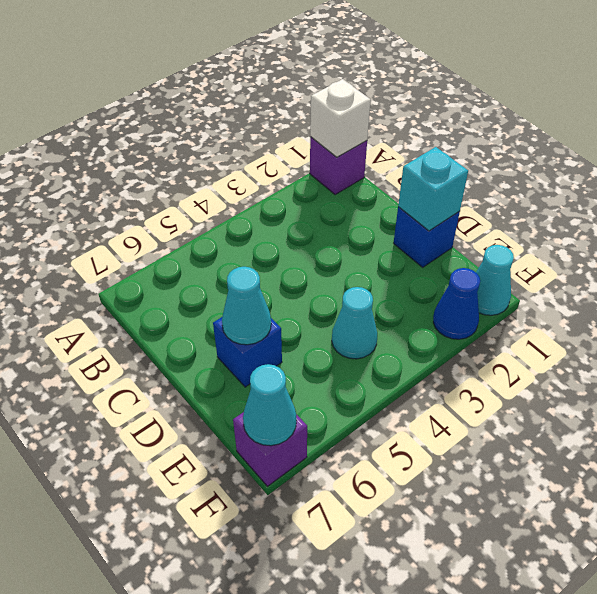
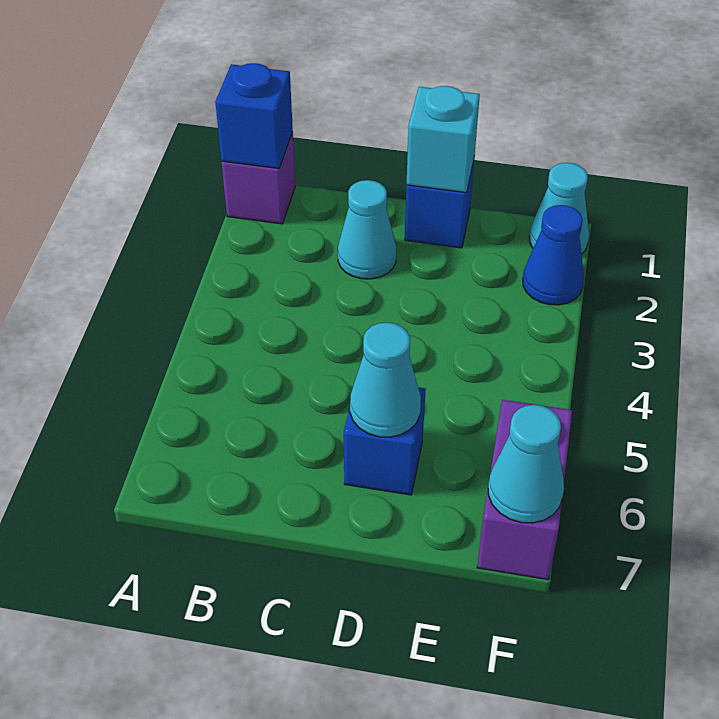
white brick A1 level 2 -> blue brick A1 level 2
cyan cone E4 level 1 -> cyan cone C2 level 1
purple brick F7 level 1 -> purple brick F6:F7 level 1

